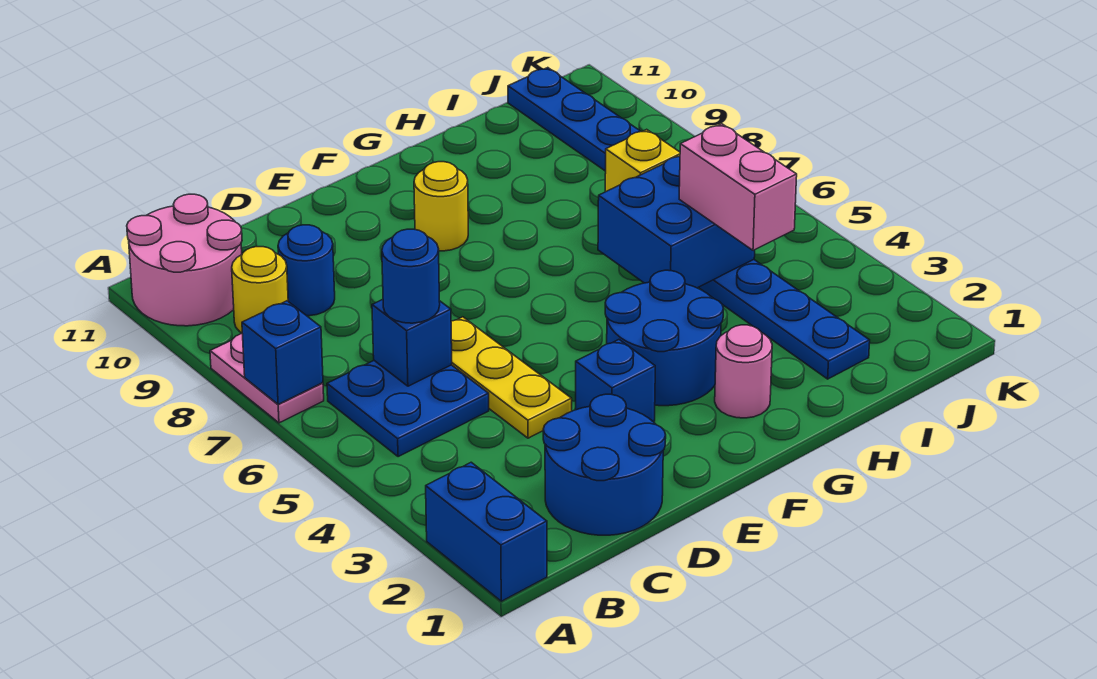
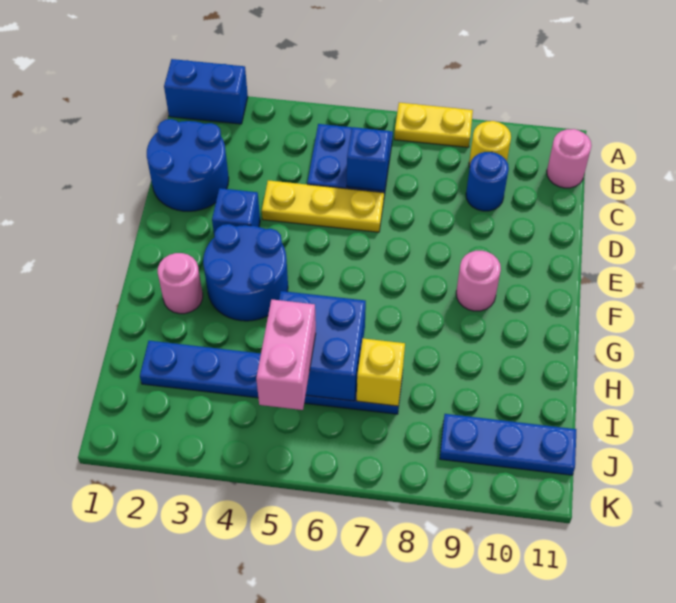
pink plate A7:A8 level 1 -> yellow plate A7:A8 level 1
blue brick A7 level 2 -> none
pink round brick A10:B11 level 1 -> pink round brick B11 level 1
blue round brick C6 level 3 -> none
yellow round brick F9 level 1 -> pink round brick F9 level 1
pink brick I4:I5 level 3 -> pink brick I5:J5 level 3

